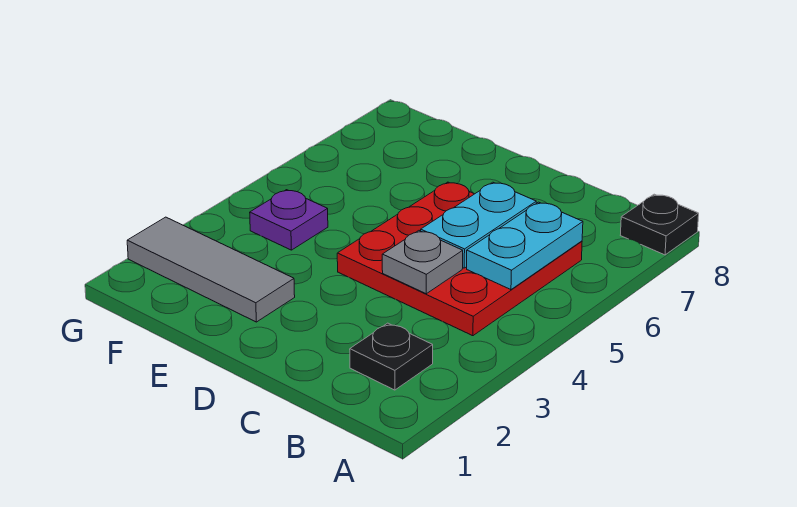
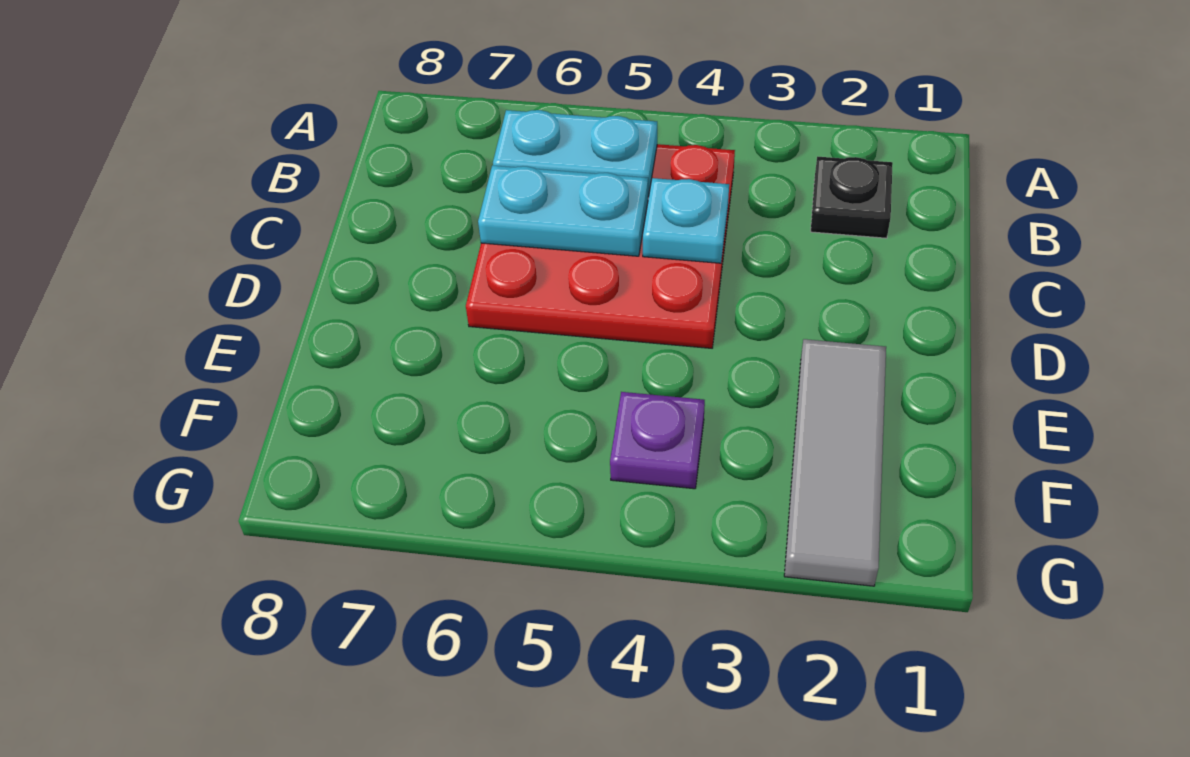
black plate A8 level 1 -> none
grey plate C4 level 2 -> cyan plate C4 level 2

